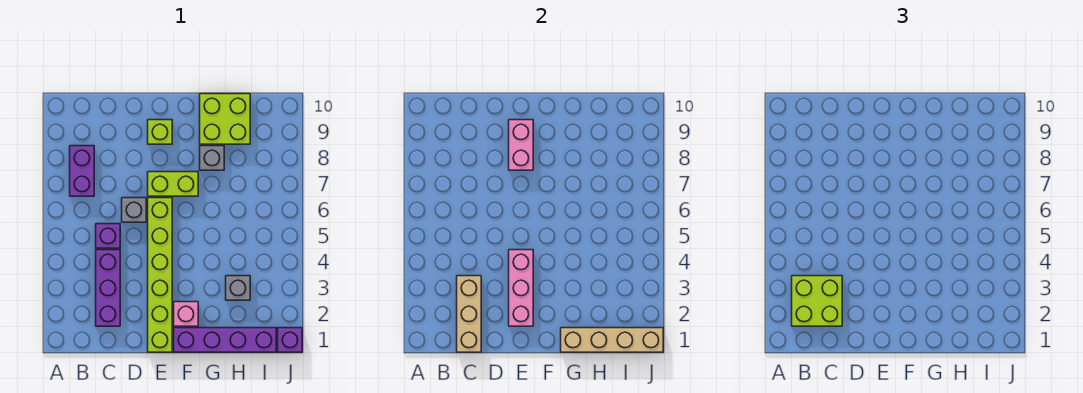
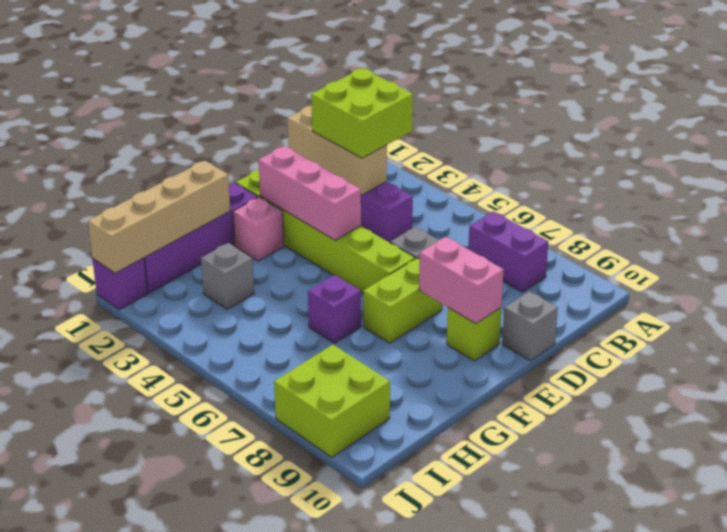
purple brick C5 level 1 -> purple brick G6 level 1
grey brick G8 level 1 -> grey brick D10 level 1
lime brick G9:H10 level 1 -> lime brick I8:J9 level 1

